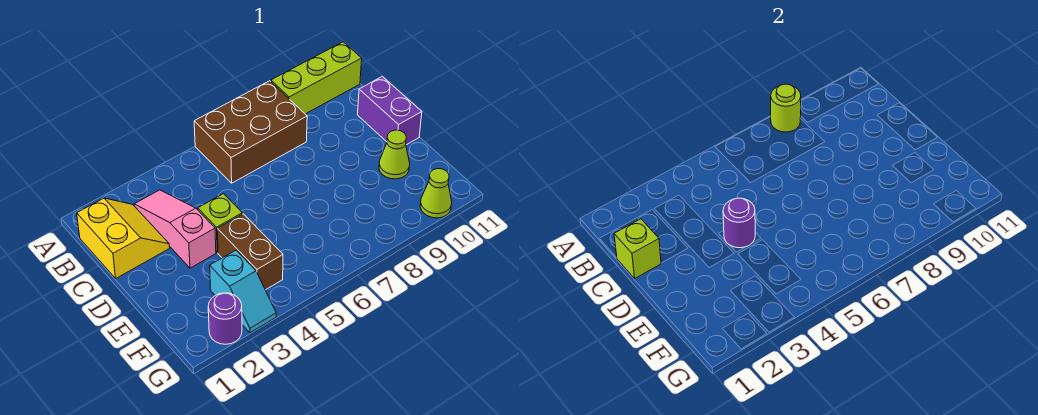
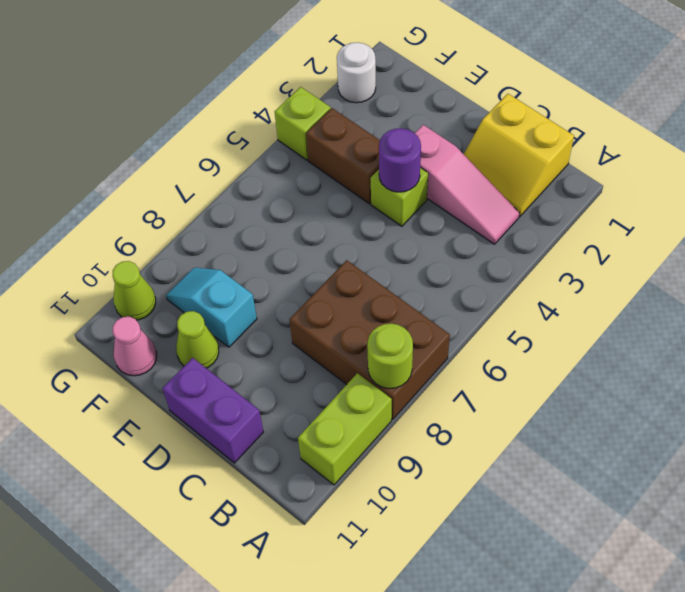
brown brick A6:B8 level 1 -> brown brick A7:C8 level 1
lime brick A9:A11 level 1 -> lime brick A9:A10 level 1
lime brick C1 level 2 -> lime brick G4 level 1
cyan slope F3:G3 level 1 top F -> cyan slope E9:F9 level 1 top E
none -> pink cone F11 level 1
purple round brick G2 level 1 -> white round brick G2 level 1

